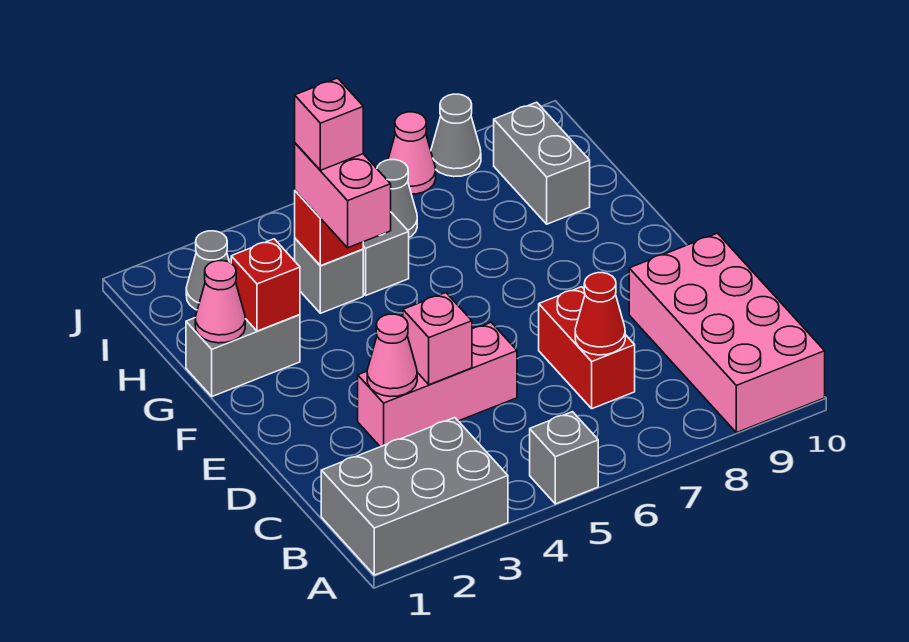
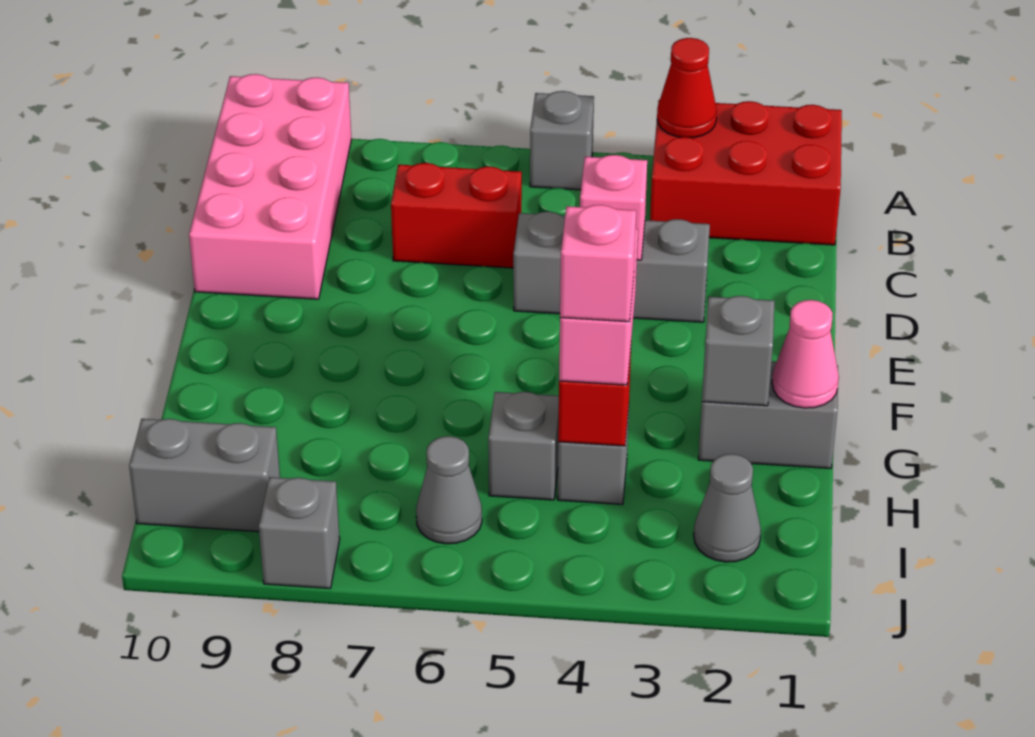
grey brick A1:B3 level 1 -> red brick A1:B3 level 1
red brick C7:D7 level 1 -> red brick C6:C7 level 1
red cone C7 level 2 -> red cone A3 level 2
pink brick D3:D5 level 1 -> grey brick D3:D5 level 1
pink cone D3 level 2 -> none
red brick G2 level 2 -> grey brick G2 level 2
grey brick H9:I9 level 1 -> grey brick I9:I10 level 1
pink cone J7 level 1 -> none
grey cone J8 level 1 -> grey brick J8 level 1

